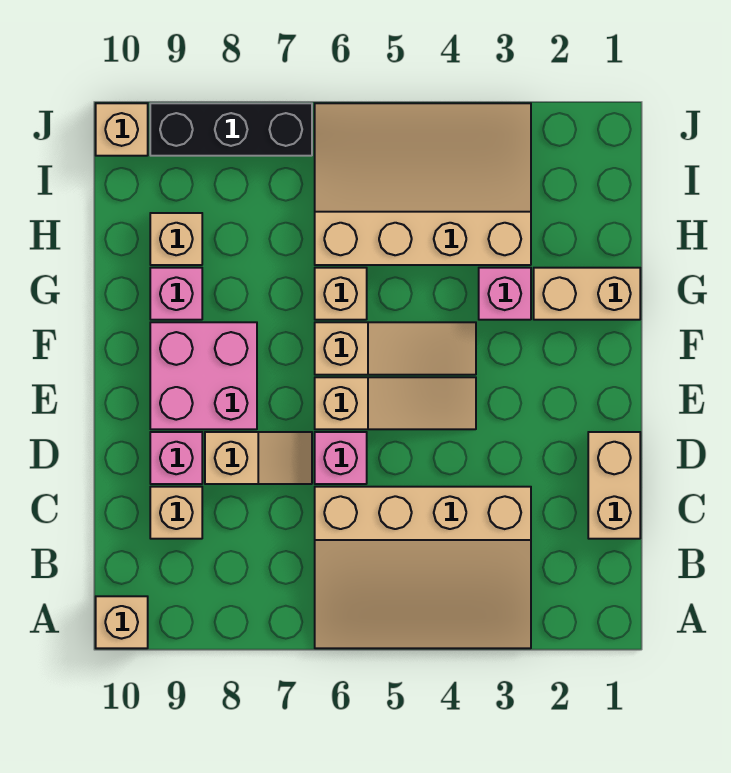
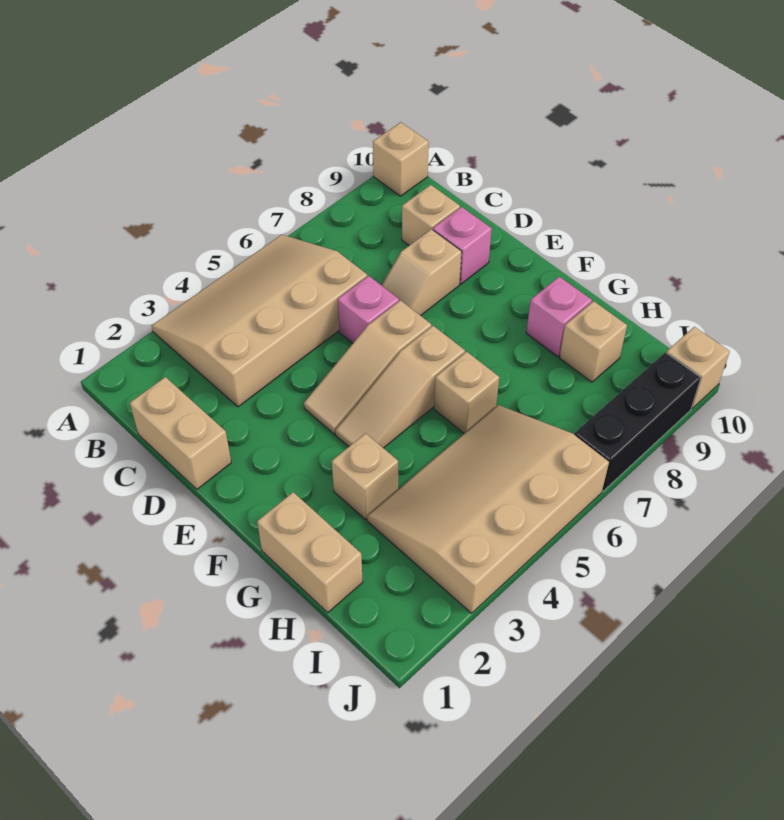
pink brick E8:F9 level 1 -> none
tan brick G1:G2 level 1 -> tan brick G1:H1 level 1
pink brick G3 level 1 -> tan brick G3 level 1
tan slope H3:J6 level 1 top H -> tan slope H3:J6 level 1 top J

